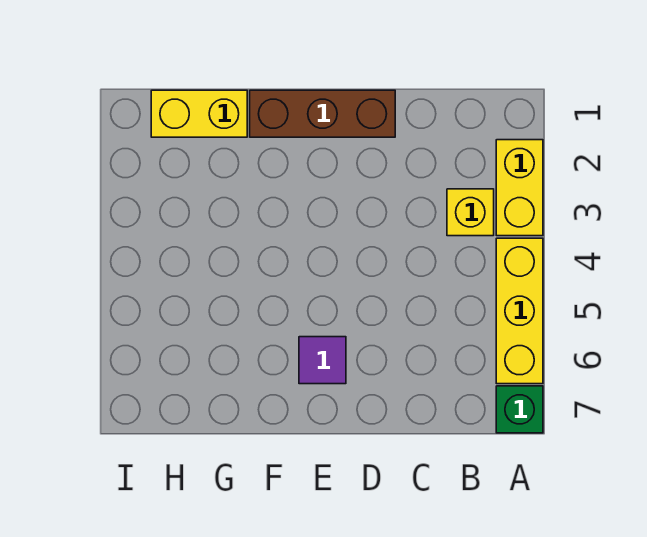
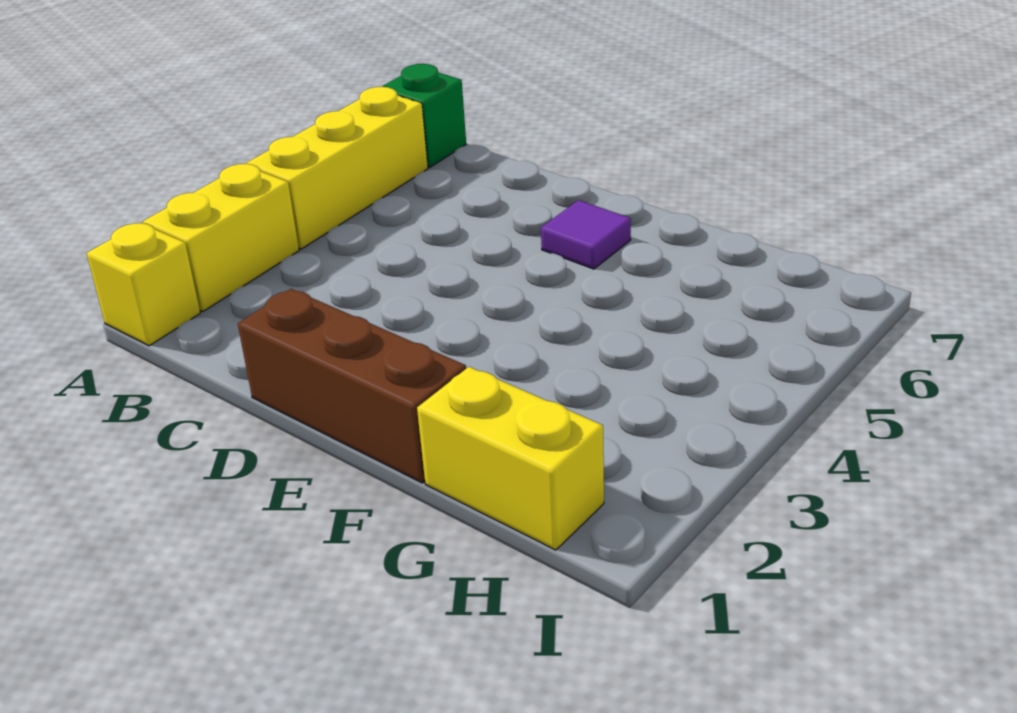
yellow brick B3 level 1 -> yellow brick A1 level 1

